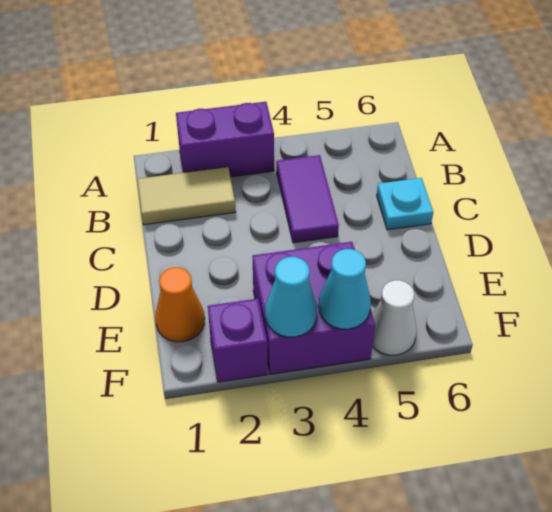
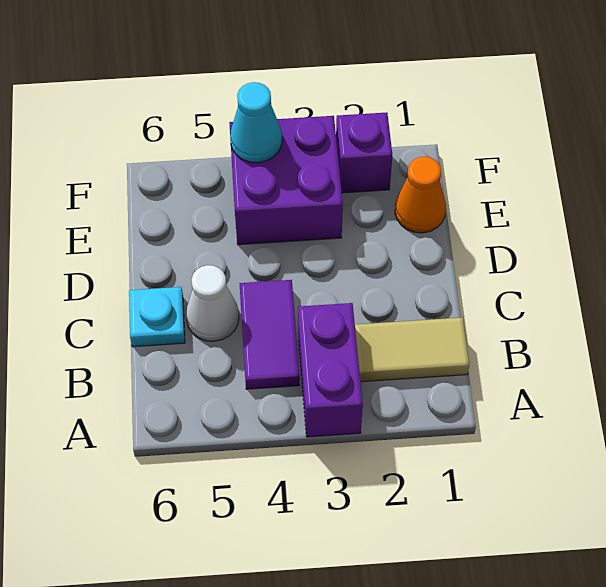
purple brick A2:A3 level 1 -> purple brick A3:B3 level 1
cyan cone F3 level 2 -> none
white cone F5 level 1 -> white cone C5 level 1

